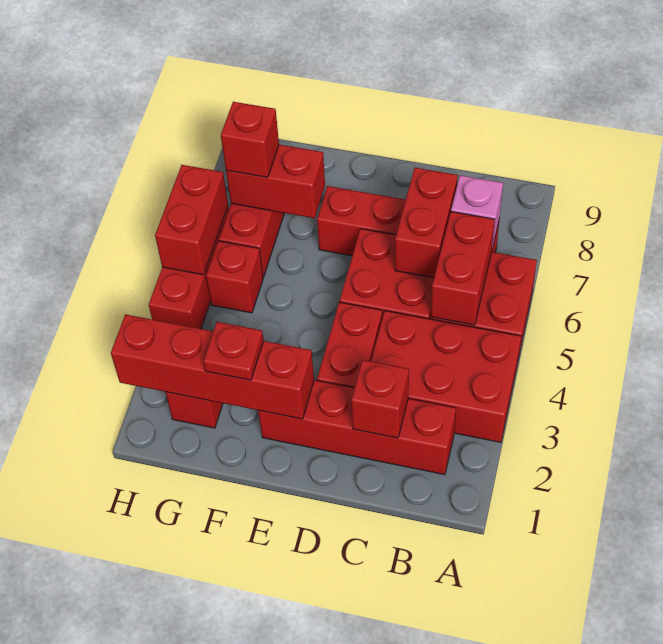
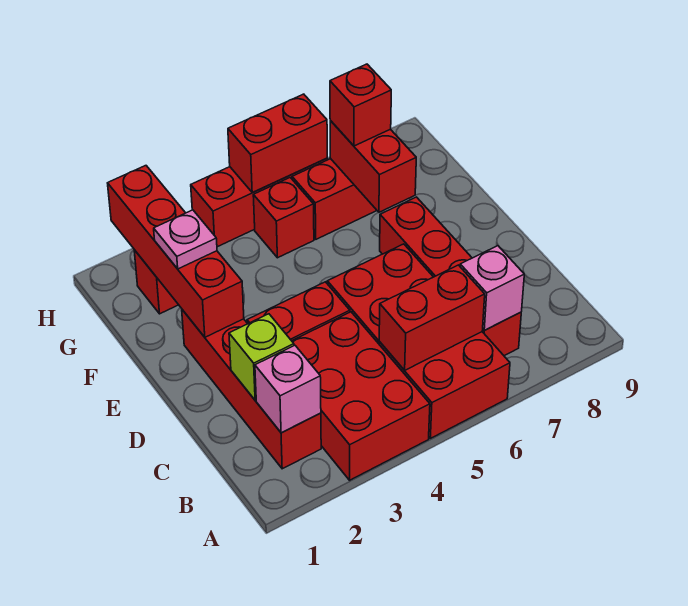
none -> pink brick B2 level 2
red brick C2 level 2 -> lime brick C2 level 2
red brick C6:C7 level 2 -> none
red plate F2 level 3 -> pink plate F2 level 3

